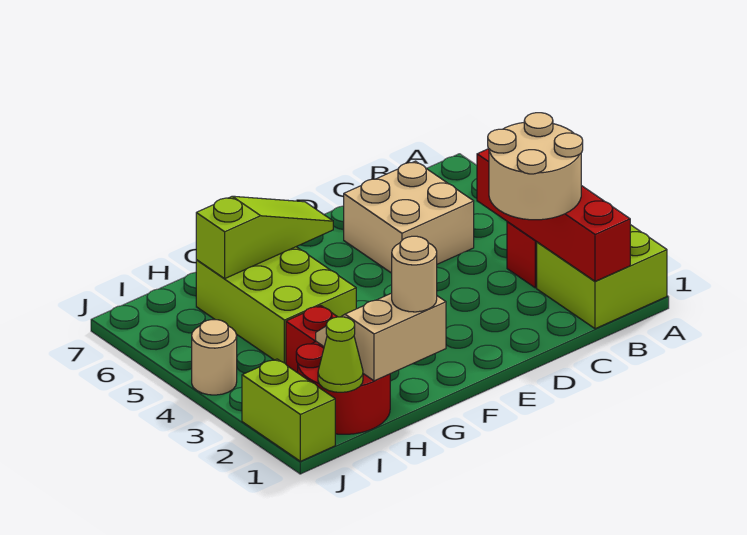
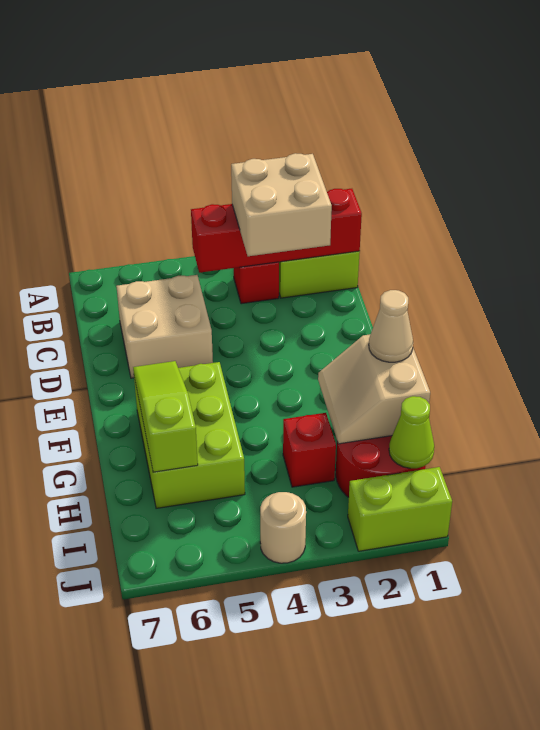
tan round brick B2:C3 level 3 -> tan brick B2:C3 level 3
tan round brick G1 level 3 -> tan cone G1 level 3
lime brick G4:H6 level 1 -> lime brick F5:H6 level 1

